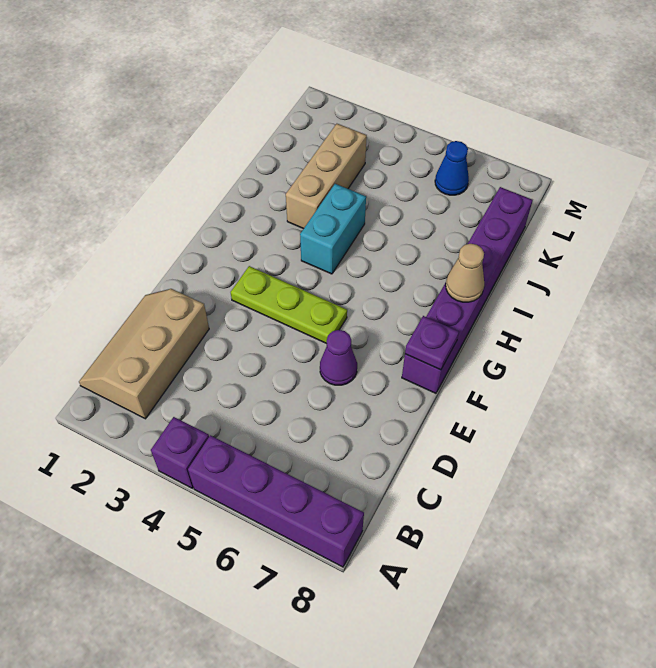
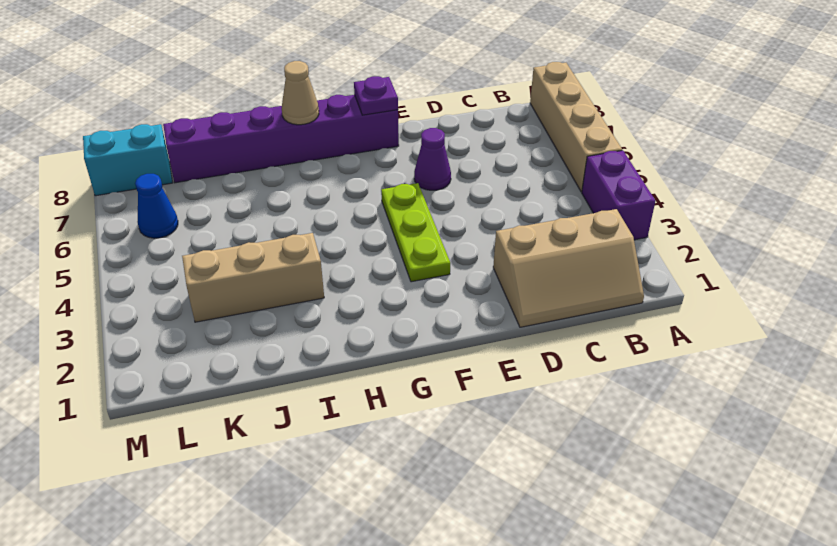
purple brick A4 level 1 -> purple brick A3:A4 level 1
purple brick A5:A8 level 1 -> tan brick A5:A8 level 1
cyan brick H4:I4 level 1 -> cyan brick L8:M8 level 1

